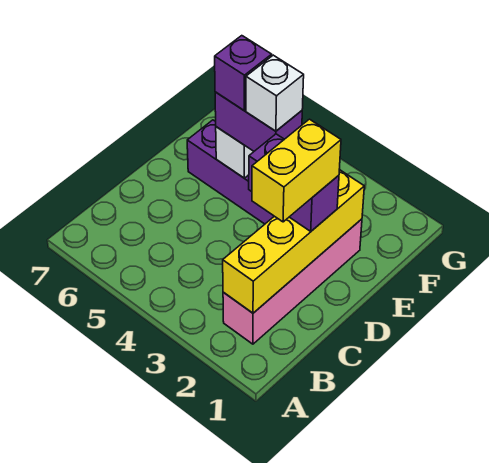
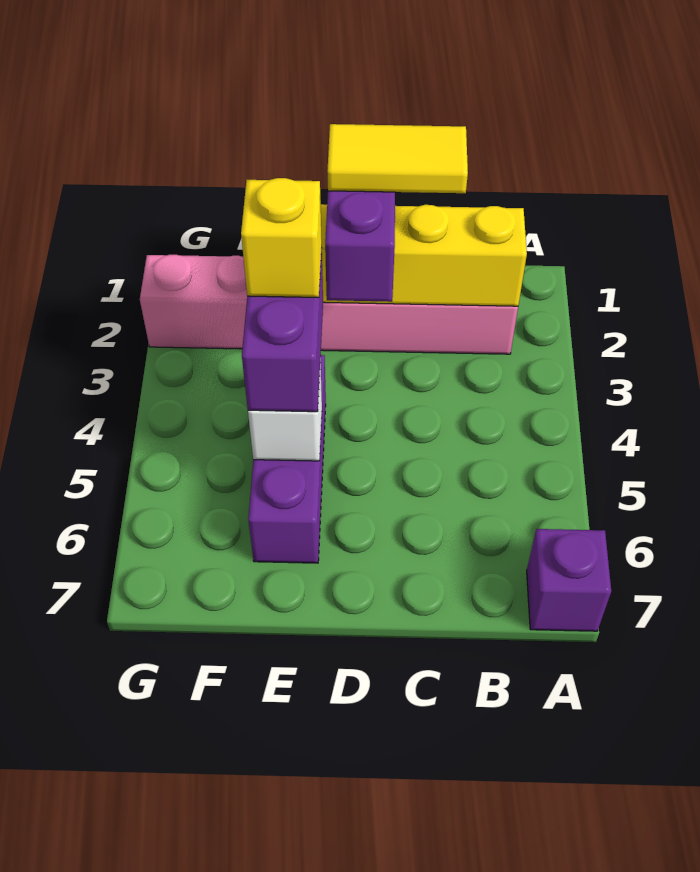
pink brick B2:E2 level 1 -> pink brick B2:G2 level 1
yellow brick C2:D2 level 4 -> yellow tile C2:D2 level 4
white brick E4 level 4 -> yellow brick E4 level 4
purple brick E5 level 4 -> purple brick A7 level 1

